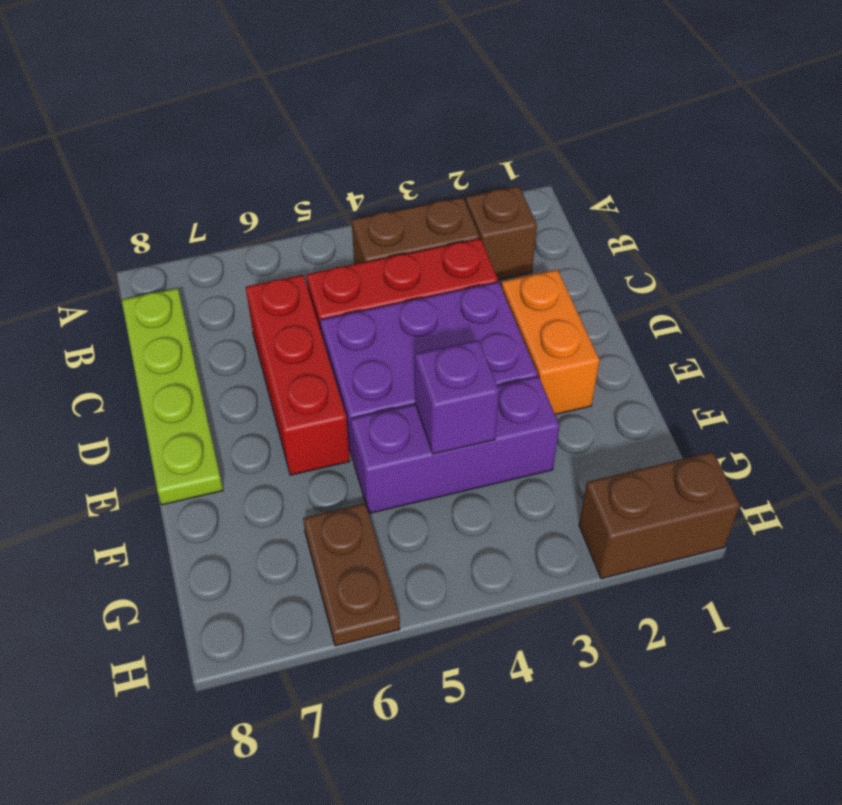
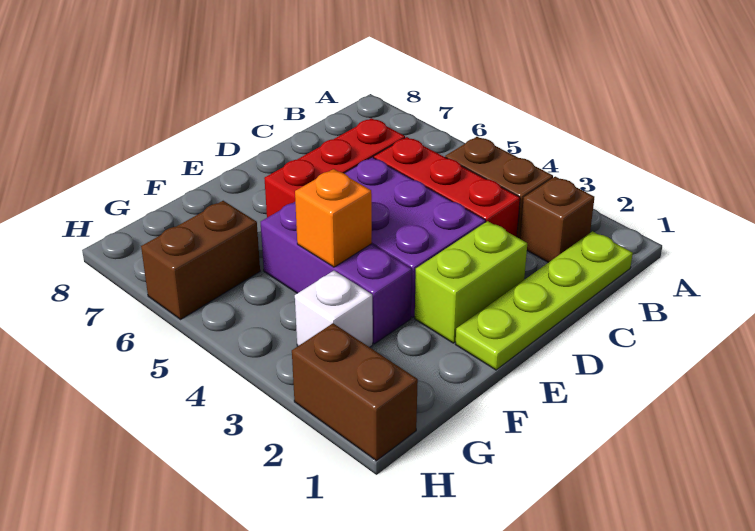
lime plate B8:E8 level 1 -> lime plate B1:E1 level 1
orange brick D2:E2 level 1 -> lime brick D2:E2 level 1
purple brick F4 level 2 -> orange brick F4 level 2
none -> white brick G3 level 1
brown plate G6:H6 level 1 -> brown brick G6:H6 level 1

